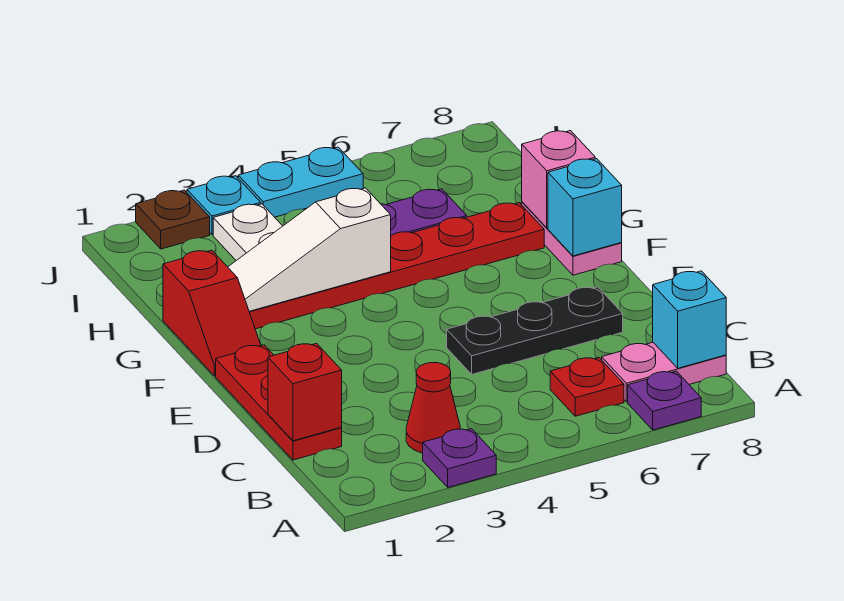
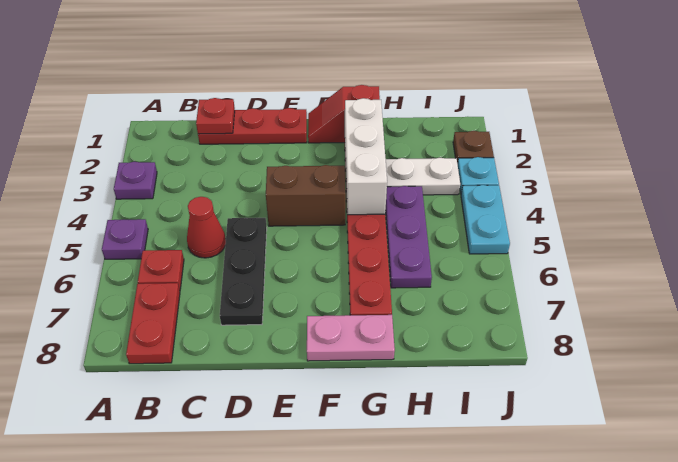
purple plate A7 level 1 -> purple plate A5 level 1
red cone B3 level 1 -> red cone C5 level 1
pink plate B7:B8 level 1 -> red plate B7:B8 level 1
cyan brick B8 level 2 -> none
red brick C1 level 2 -> red plate C1 level 2
none -> brown brick E4:F4 level 1
cyan brick F8 level 2 -> none
white slope G2:G4 level 2 top 4 -> white brick G2:G4 level 2
pink brick G8 level 2 -> none

